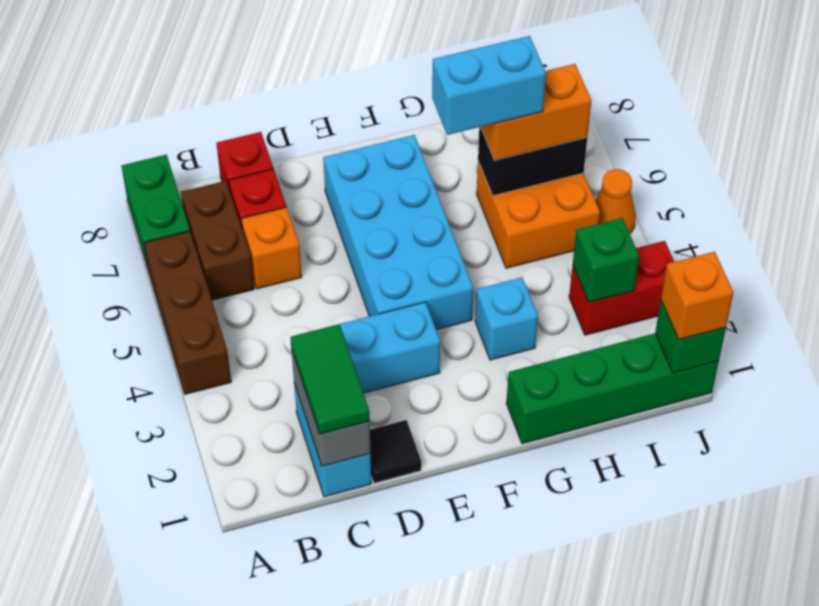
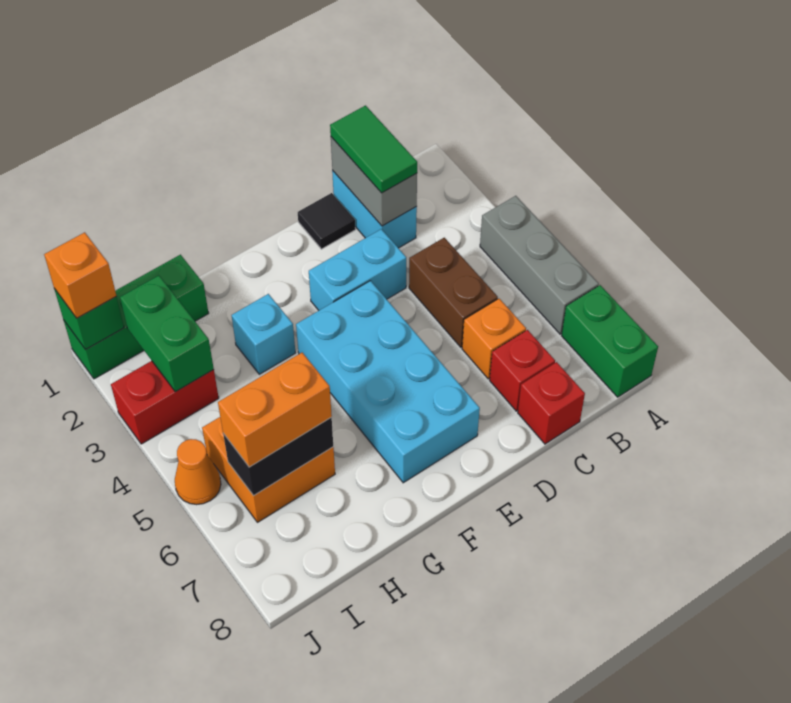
brown brick A4:A6 level 1 -> grey brick A4:A6 level 1
brown brick B6:B7 level 1 -> brown brick C4:C5 level 1
green brick G1:J1 level 1 -> green brick H1:J1 level 1
cyan brick G6:H6 level 4 -> none
green brick I3 level 2 -> green brick I2:I3 level 2

